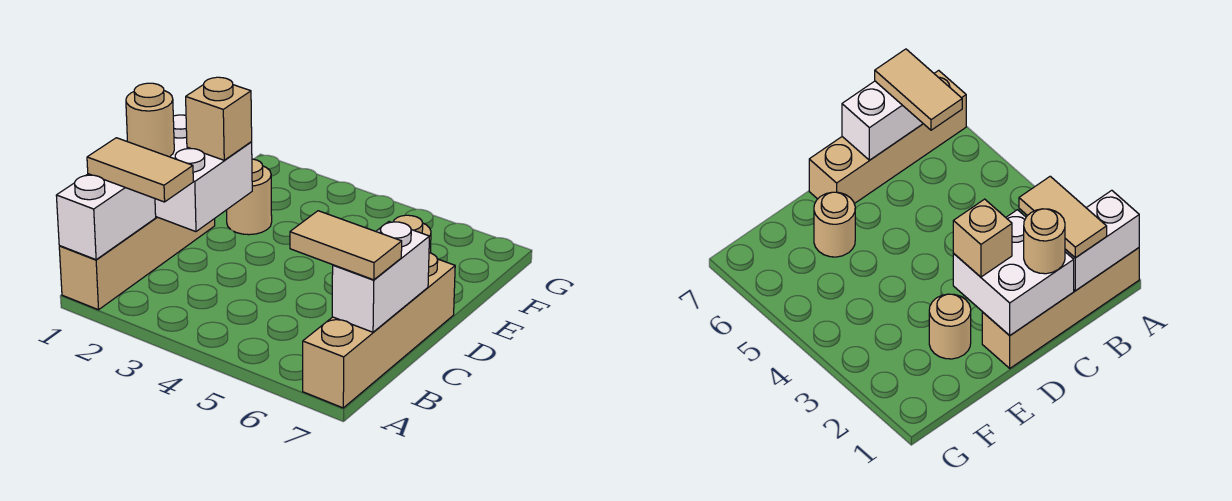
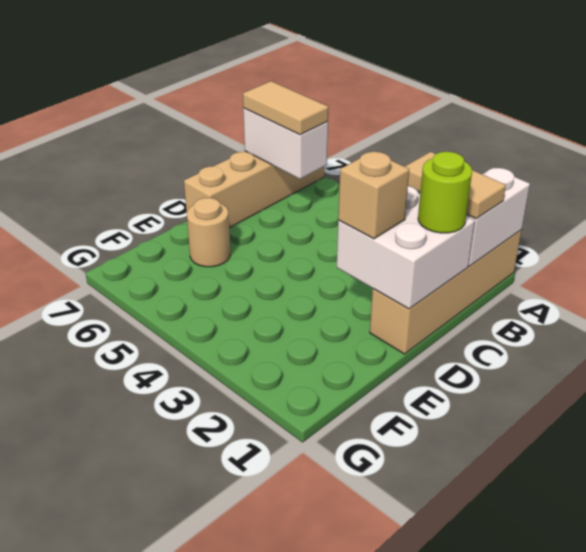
white brick B7:C7 level 2 -> white brick B6:B7 level 2
tan round brick C1 level 3 -> lime round brick C1 level 3
tan round brick E2 level 1 -> none

